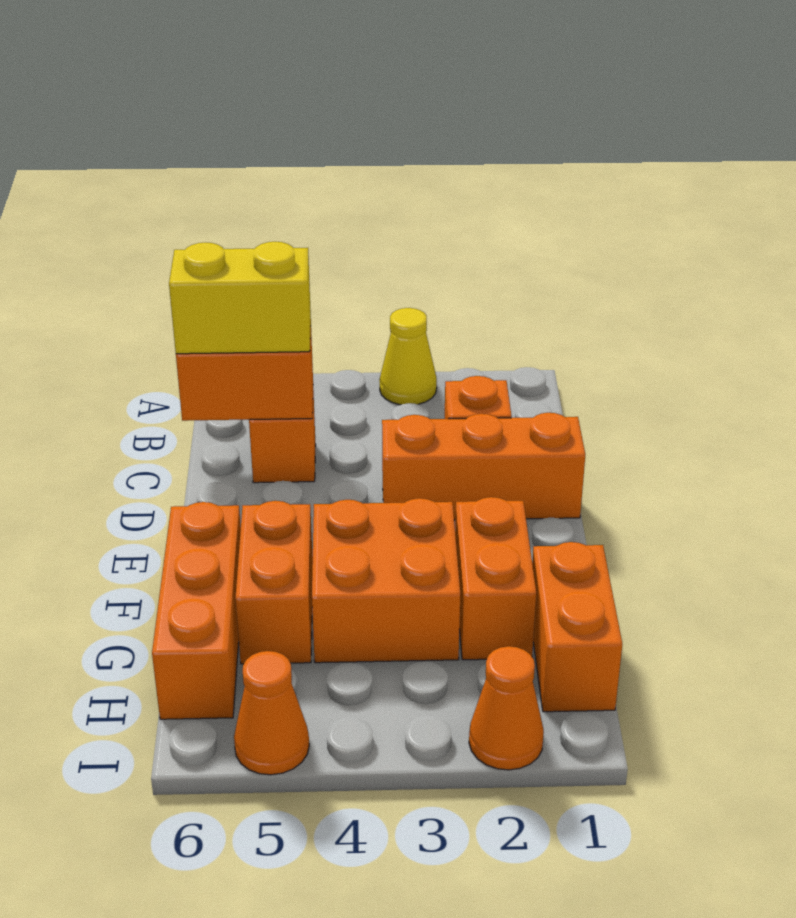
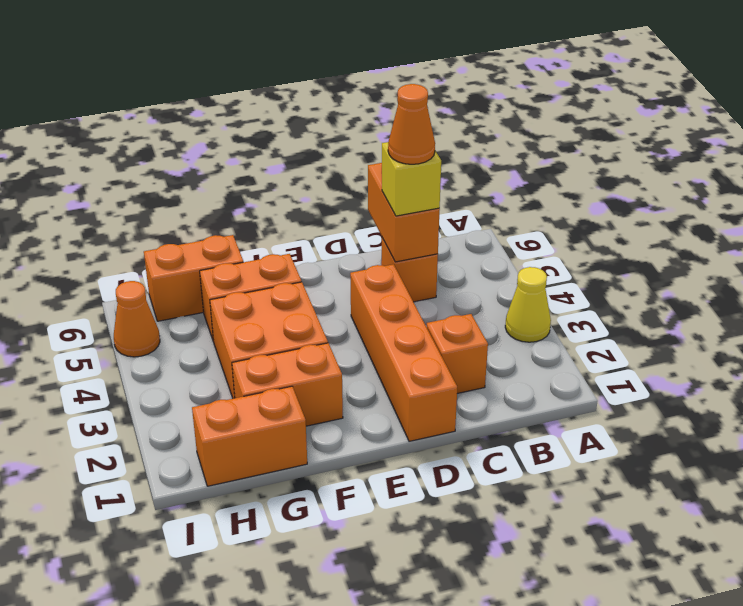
yellow brick C5:C6 level 3 -> yellow brick C5 level 3
orange brick D1:D3 level 1 -> orange brick D1:D4 level 1
orange brick F6:H6 level 1 -> orange brick G6:H6 level 1
orange cone I2 level 1 -> orange cone C5 level 4

